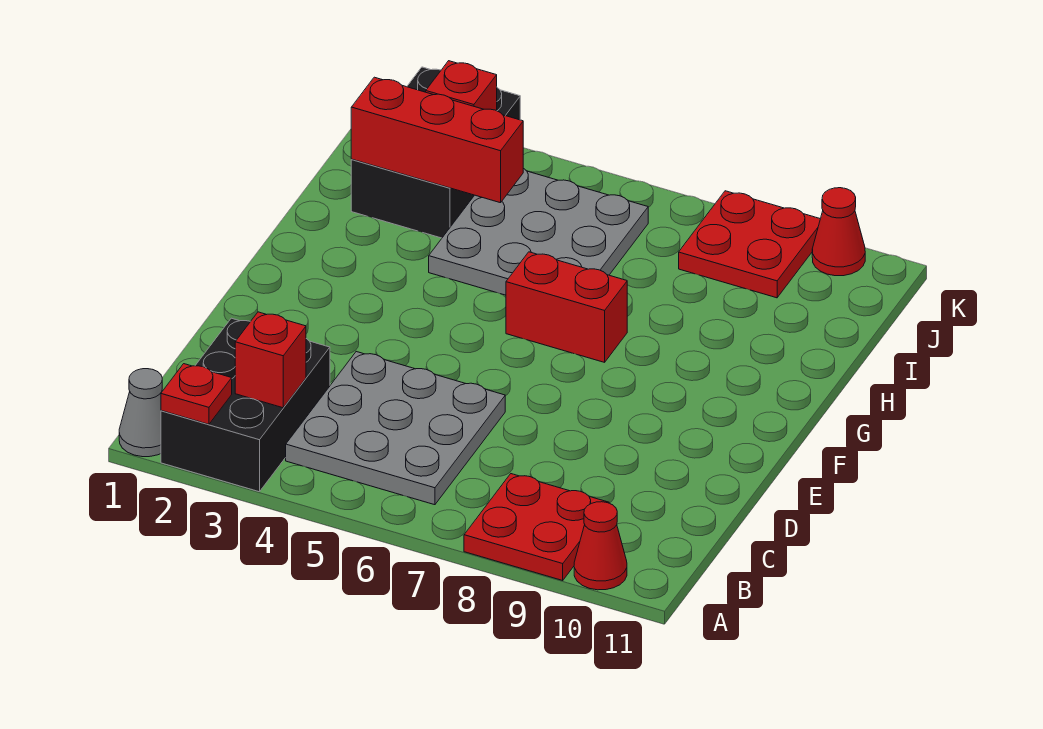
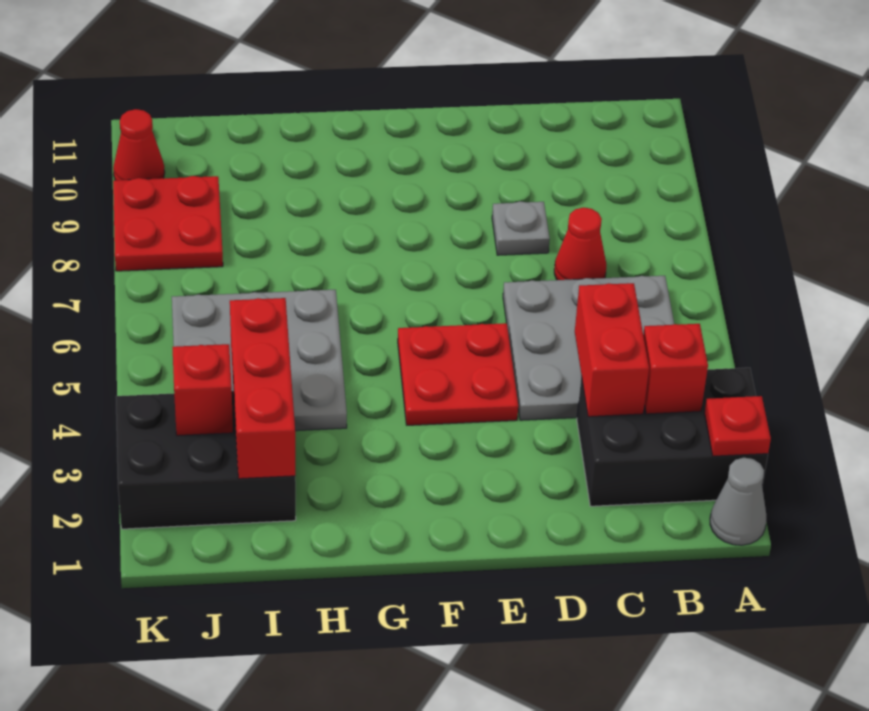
red plate A8:B9 level 1 -> red plate E4:F5 level 1
red cone A10 level 1 -> red cone C7 level 1
none -> grey plate D8 level 1
red brick G6:G7 level 1 -> red brick C3:C4 level 2

